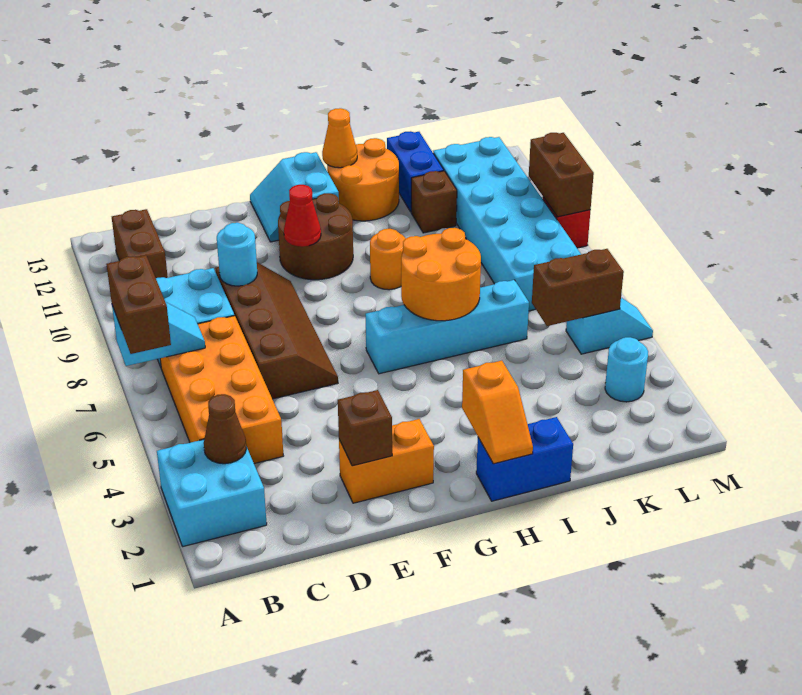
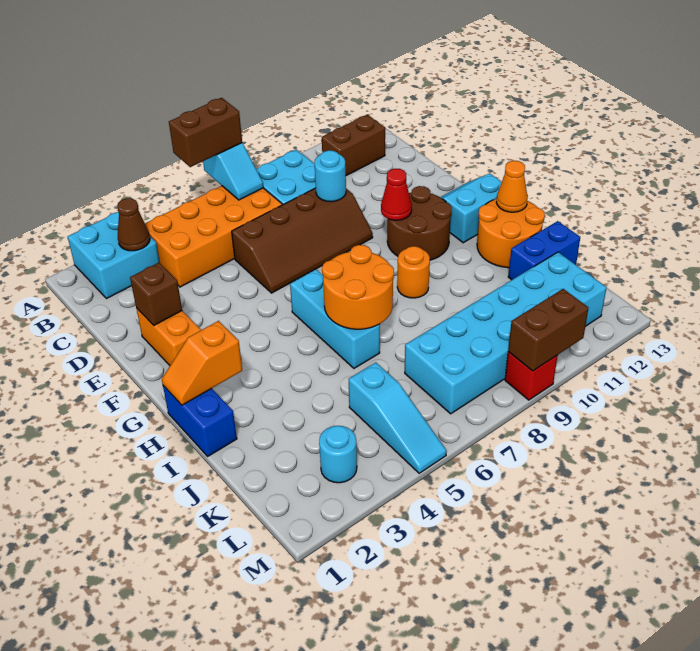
cyan brick G6:J6 level 1 -> cyan brick G6:I6 level 1
brown brick J11 level 1 -> none
brown brick K5:L5 level 2 -> none
cyan slope L5:M5 level 1 top L -> cyan slope K5:M5 level 1 top K

